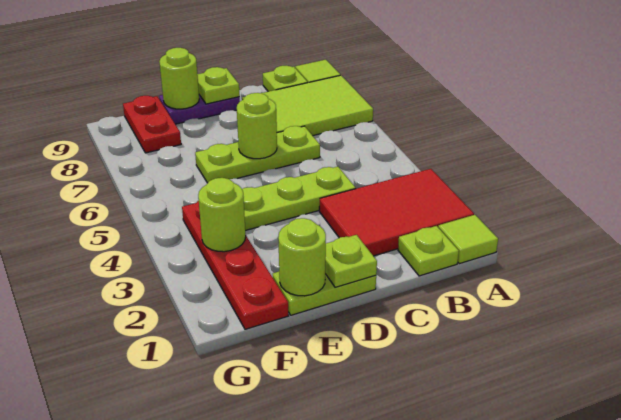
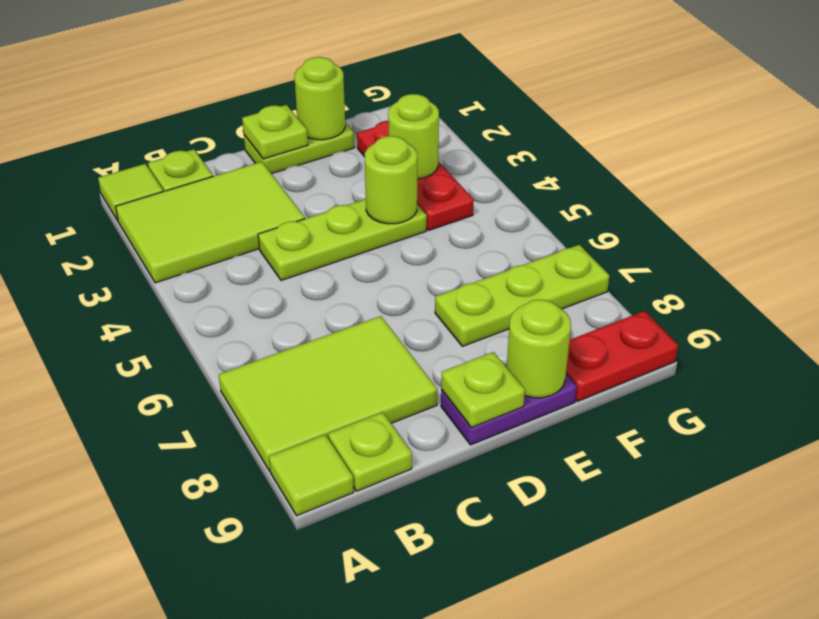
red tile A2:C3 level 1 -> lime tile A2:C3 level 1
lime plate C6:E6 level 1 -> lime plate E7:G7 level 1
lime round brick D6 level 2 -> lime round brick E4 level 2
red plate F1:F4 level 1 -> red plate F2:F4 level 1
red plate F8:F9 level 1 -> red plate F9:G9 level 1

